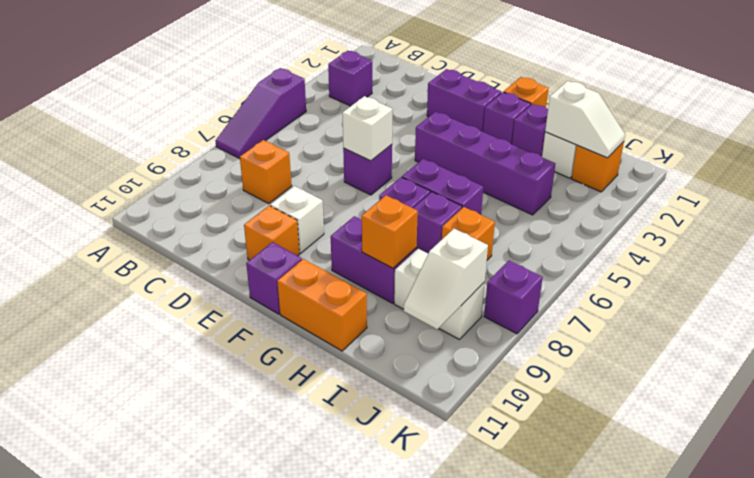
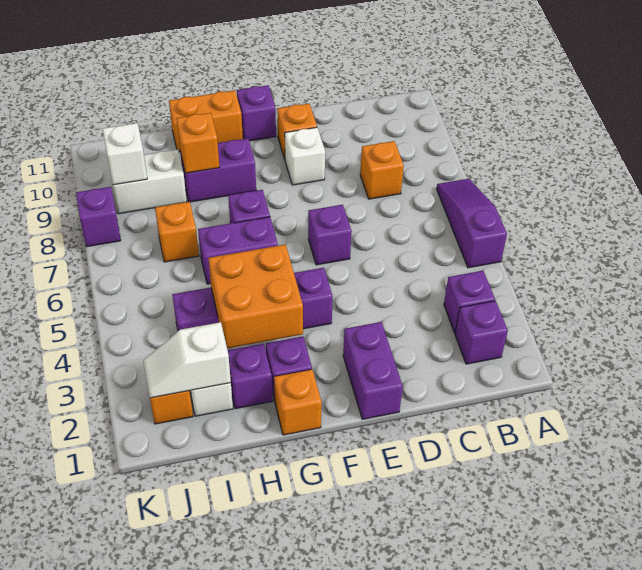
purple brick E2:F2 level 1 -> purple brick E1:E2 level 1
white brick E6 level 2 -> none
none -> orange brick G3:H4 level 2
purple brick H7 level 1 -> purple brick B2 level 1

